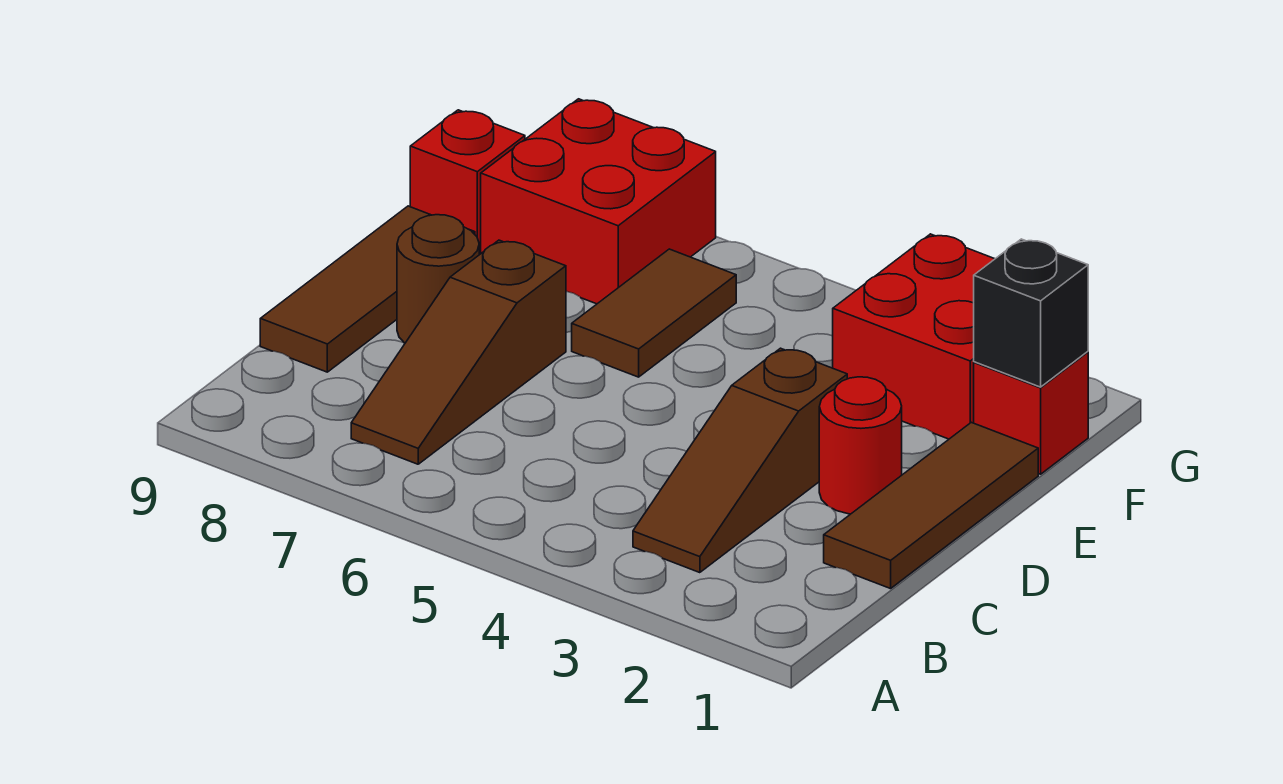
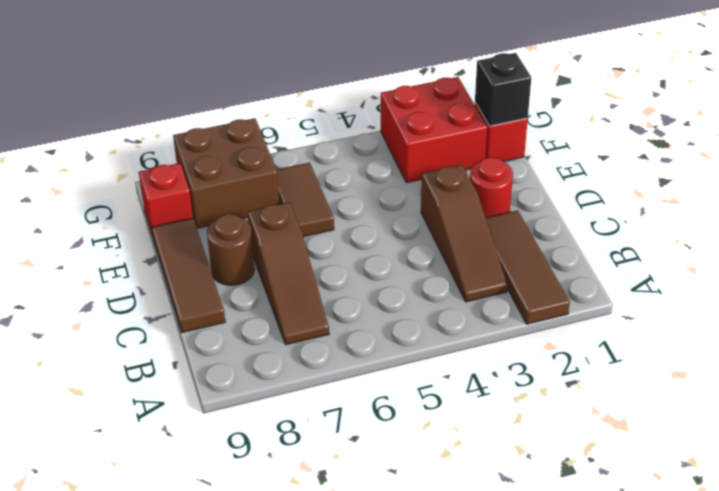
brown tile C1:E1 level 1 -> brown tile A2:C2 level 1
red brick F7:G8 level 1 -> brown brick F7:G8 level 1

